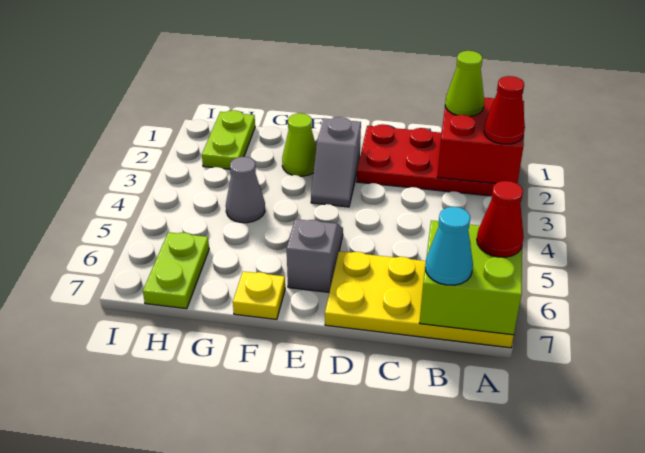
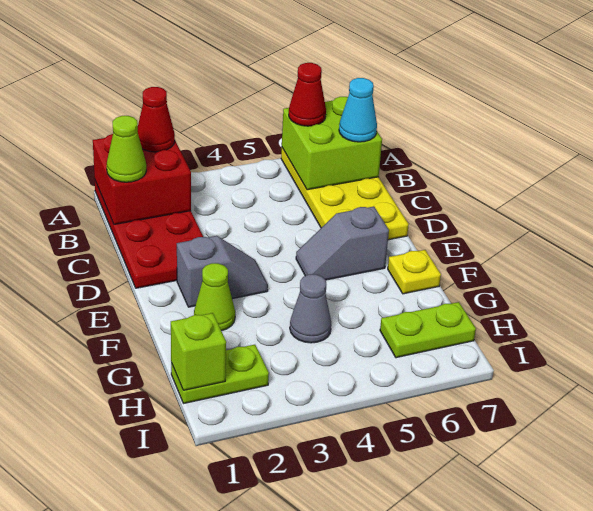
none -> lime brick H1 level 2

